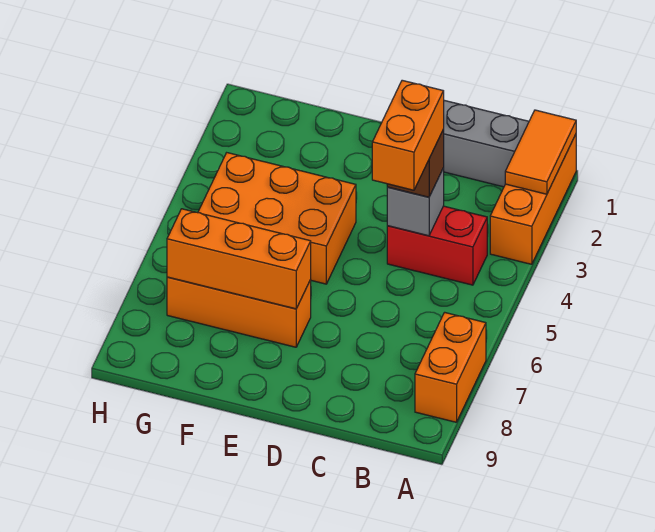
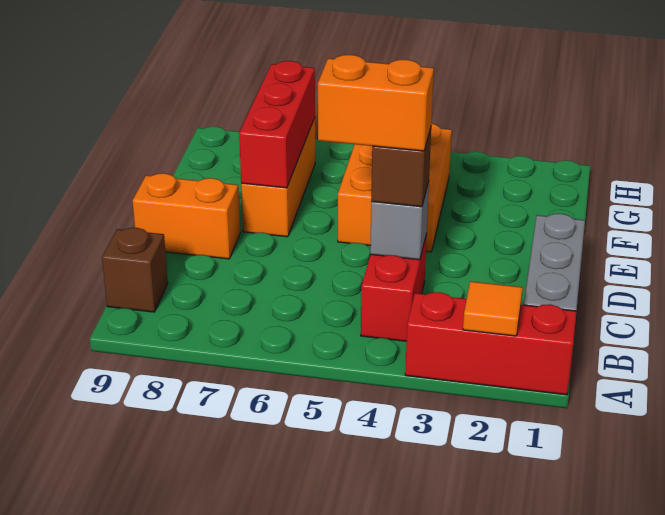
orange brick A1:A3 level 1 -> red brick A1:A3 level 1
orange tile A1:A2 level 2 -> orange tile A2 level 2
orange brick A7:A8 level 1 -> orange brick D8:D9 level 1
none -> brown brick B9 level 1
orange brick E7:G7 level 2 -> red brick E7:G7 level 2

